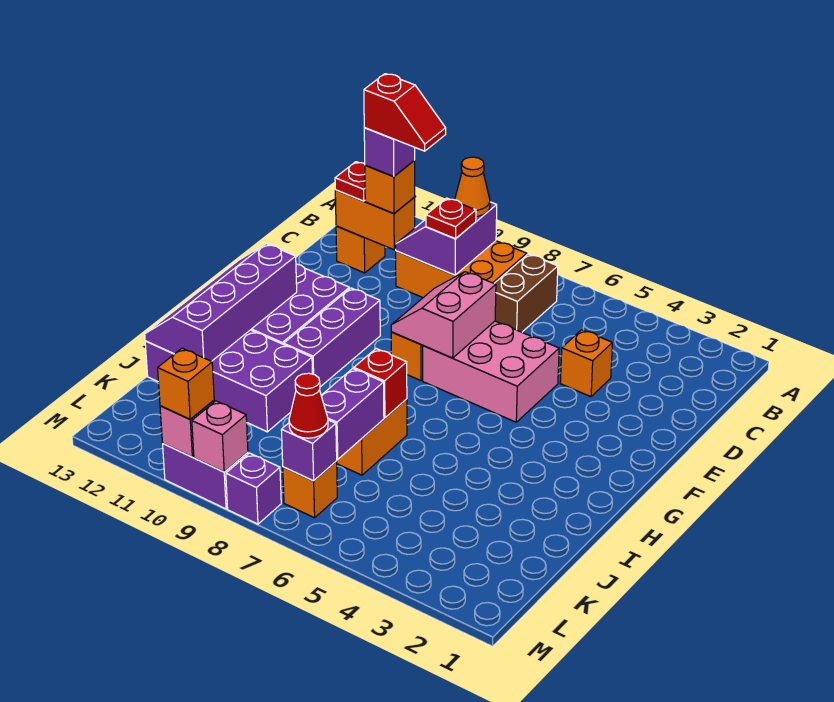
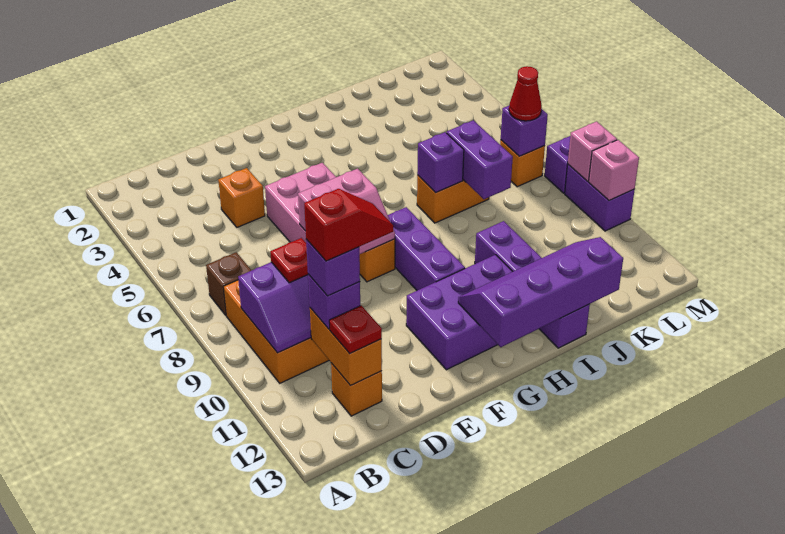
brown brick B7:C7 level 1 -> brown brick B7 level 1
orange cone B9 level 3 -> none
red slope C10:C11 level 5 top 11 -> red slope C11:D11 level 5 top C
orange brick C11 level 3 -> purple brick C11 level 3
purple brick F10:H10 level 1 -> purple brick G8:G10 level 1
purple slope G12:J13 level 2 top 12 -> purple slope G12:J13 level 2 top 13
red brick I7 level 2 -> purple brick I7 level 2
purple brick I10:J13 level 1 -> purple brick I10:I13 level 1
purple brick J7:K7 level 2 -> purple brick J7:J8 level 2
orange brick M10 level 3 -> none

